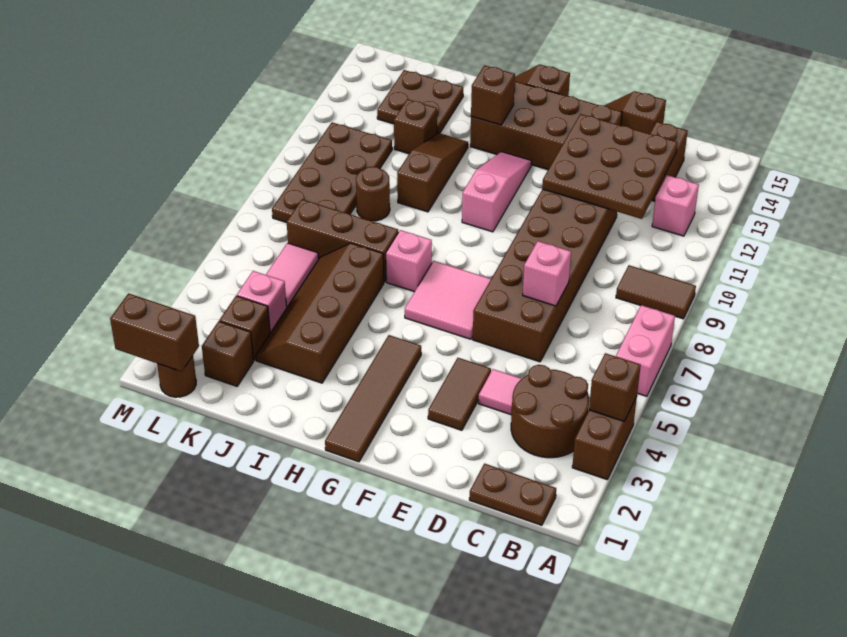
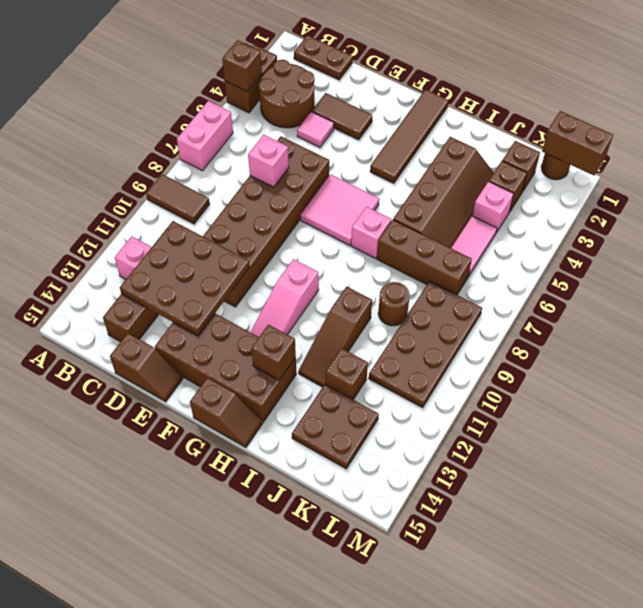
brown tile E3:E4 level 1 -> brown tile D3:E3 level 1

